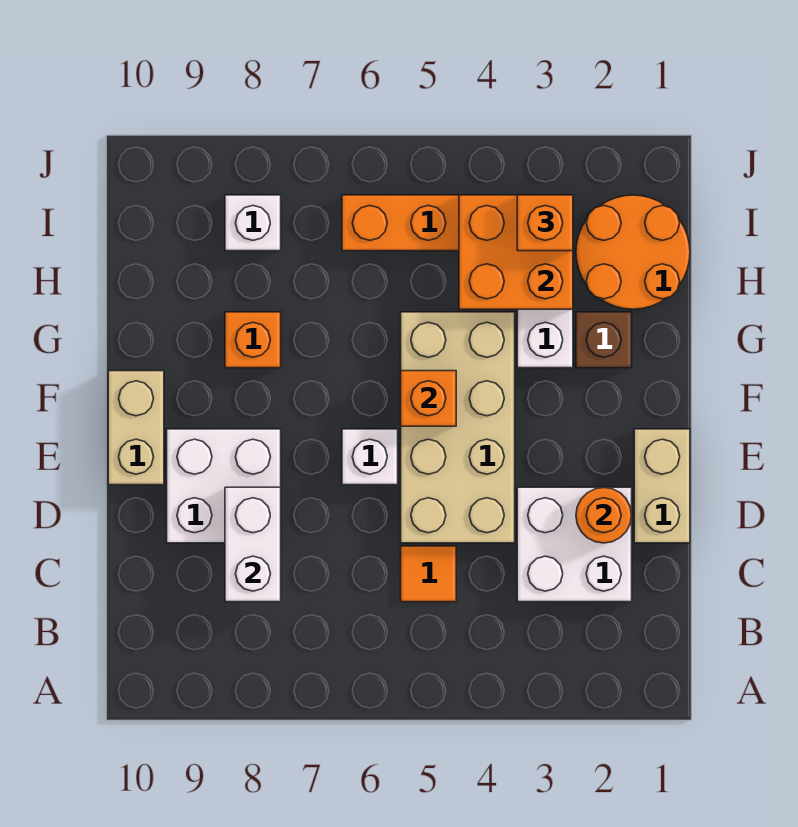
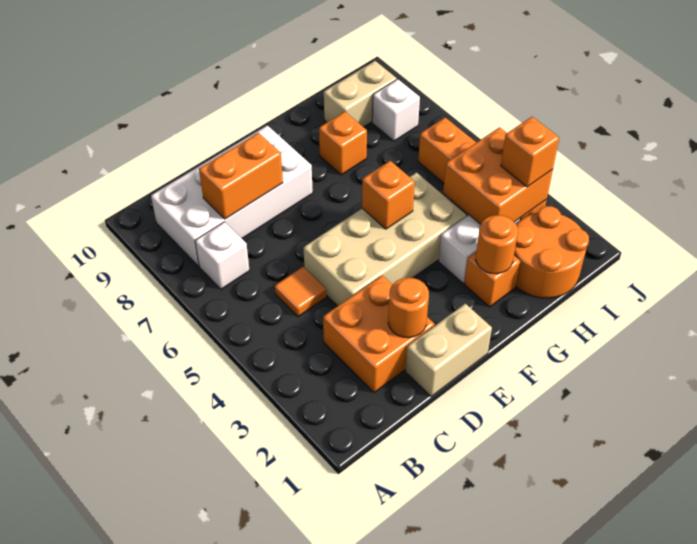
white brick C2:D3 level 1 -> orange brick C2:D3 level 1
white brick C8:D8 level 2 -> orange brick C8:D8 level 2
white brick D8:E9 level 1 -> white brick B8:E9 level 1
white brick E6 level 1 -> white brick B7 level 1
tan brick E10:F10 level 1 -> tan brick H9:I9 level 1
brown brick G2 level 1 -> orange brick G2 level 1
none -> orange round brick G2 level 2

